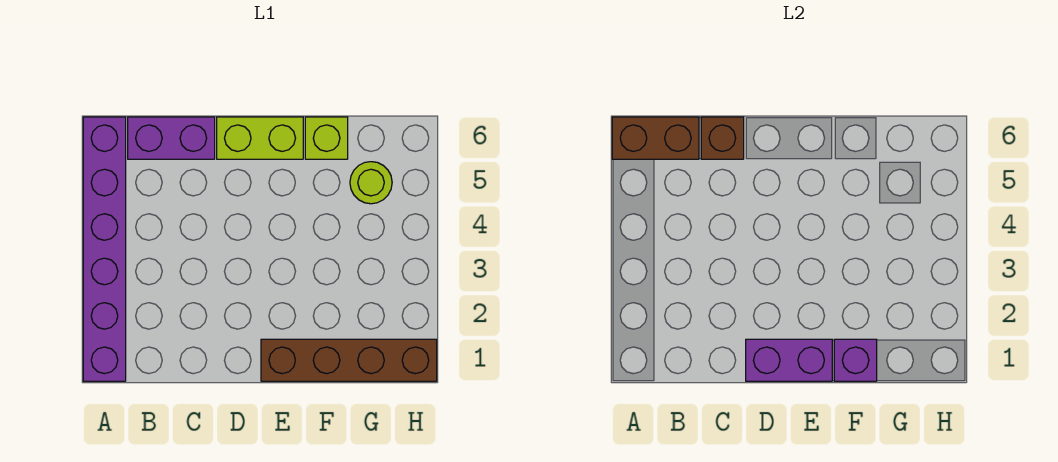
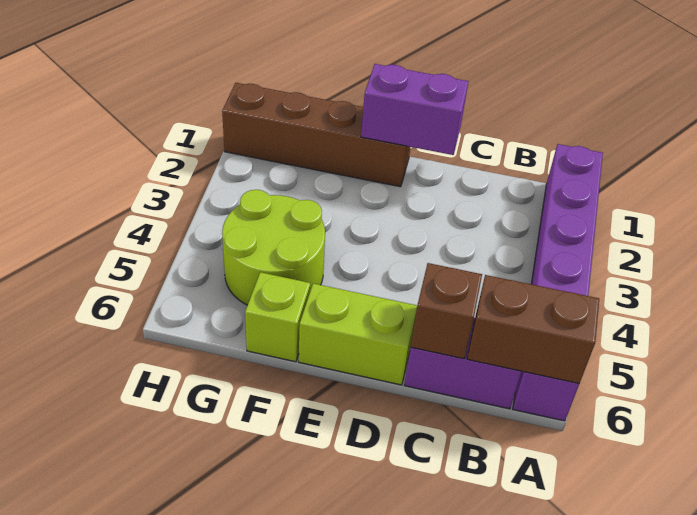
purple brick F1 level 2 -> none
lime round brick G5 level 1 -> lime round brick F4:G5 level 1

